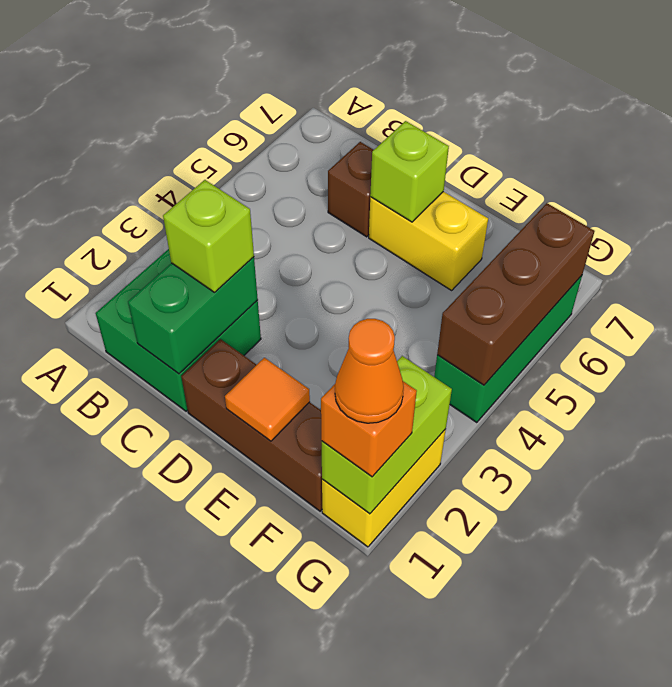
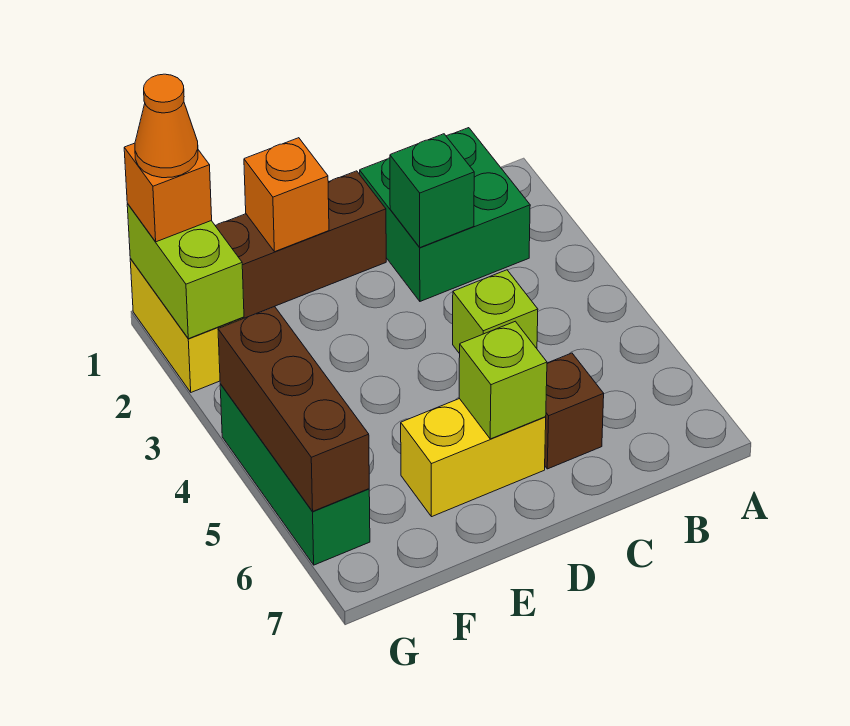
green brick C1:C2 level 2 -> green brick C2 level 2
lime brick C2 level 3 -> lime brick C4 level 1
orange tile E1 level 2 -> orange brick E1 level 2

